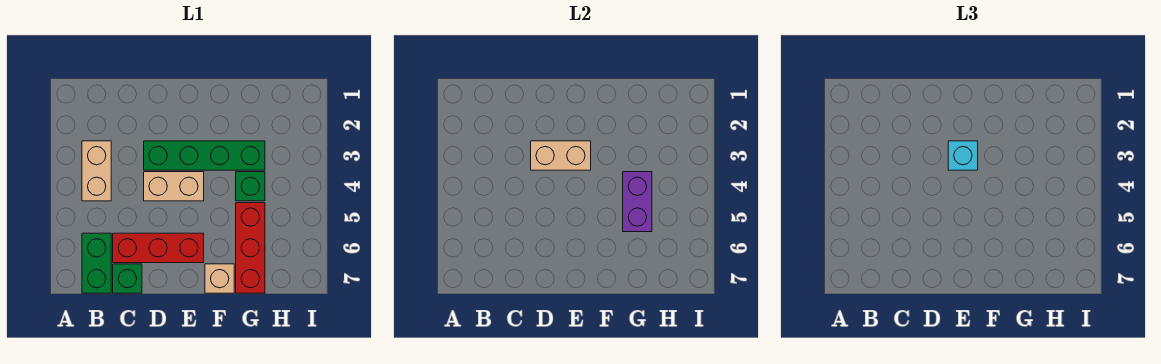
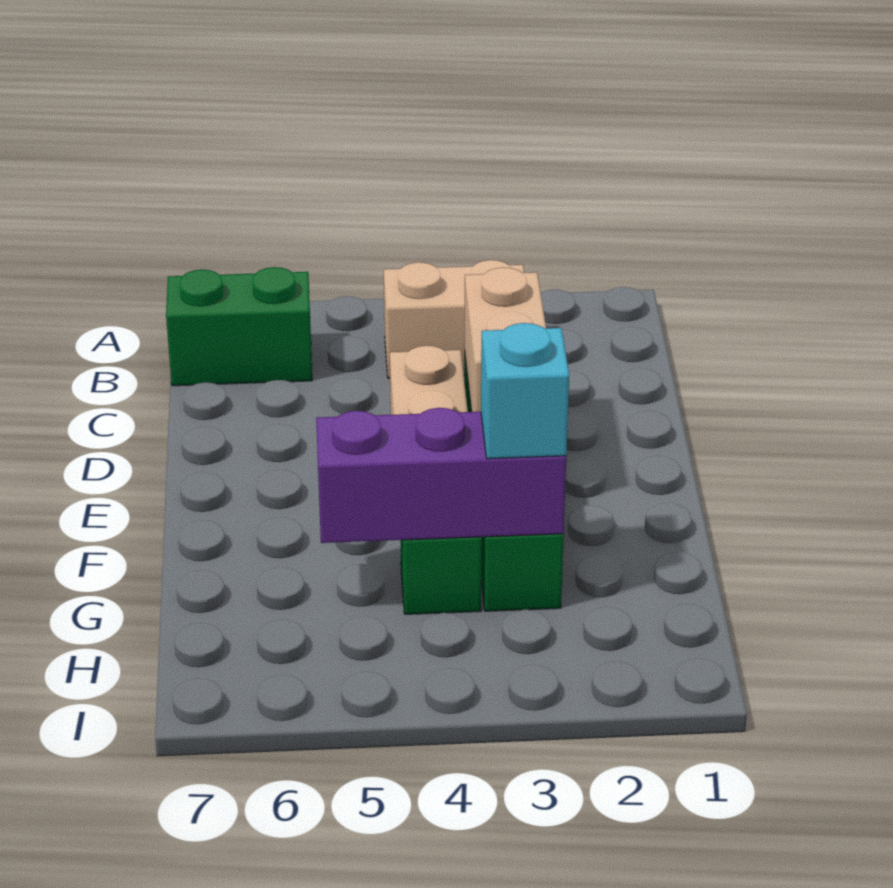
red brick C6:E6 level 1 -> none
green brick C7 level 1 -> none
cyan brick E3 level 3 -> cyan brick G3 level 3
tan brick F7 level 1 -> none
purple brick G4:G5 level 2 -> purple brick G3:G5 level 2
red brick G5:G7 level 1 -> none

